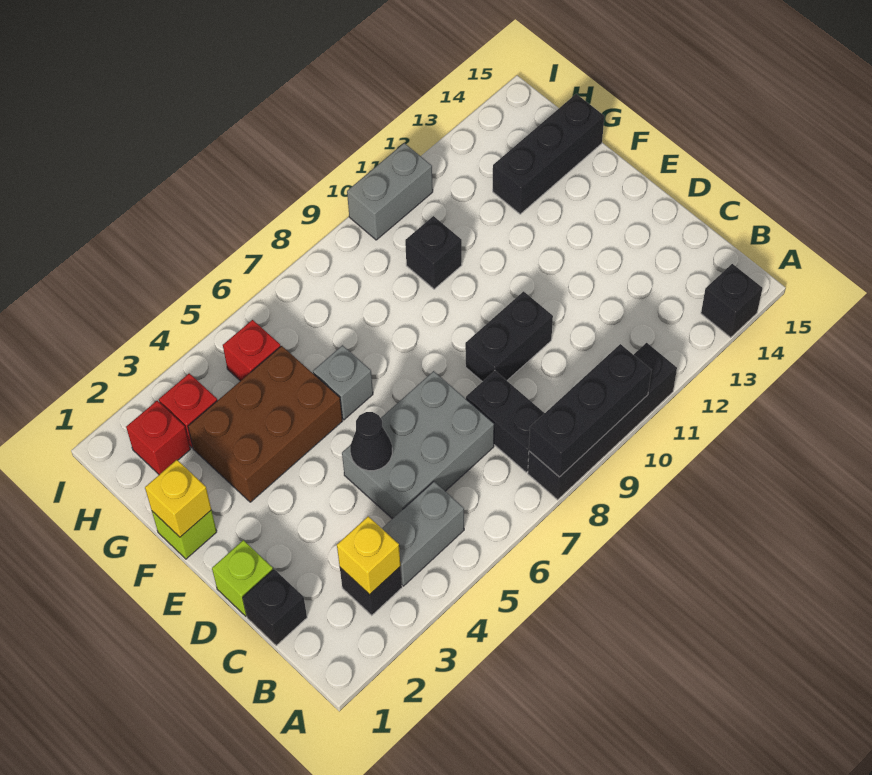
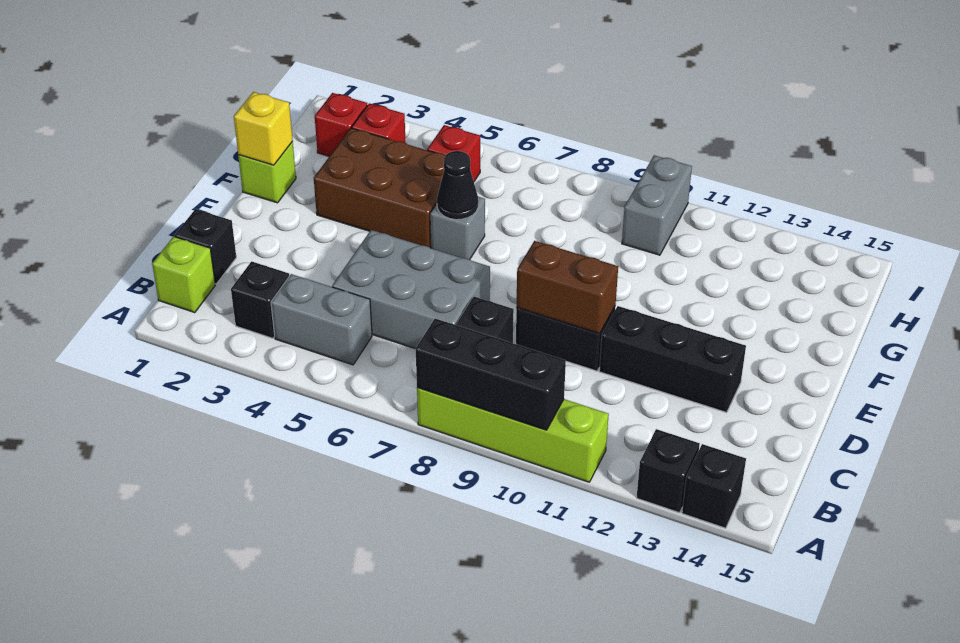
black brick A8:A11 level 1 -> lime brick A8:A11 level 1
yellow brick B3 level 2 -> none
lime brick D1 level 1 -> lime brick B1 level 1
black cone D5 level 2 -> black cone F6 level 2
none -> brown brick D9:D10 level 2
black brick G10 level 1 -> black brick A13 level 1
black brick G13:G15 level 1 -> black brick D11:D13 level 1
grey brick I10:I11 level 1 -> grey brick H10:I10 level 1

